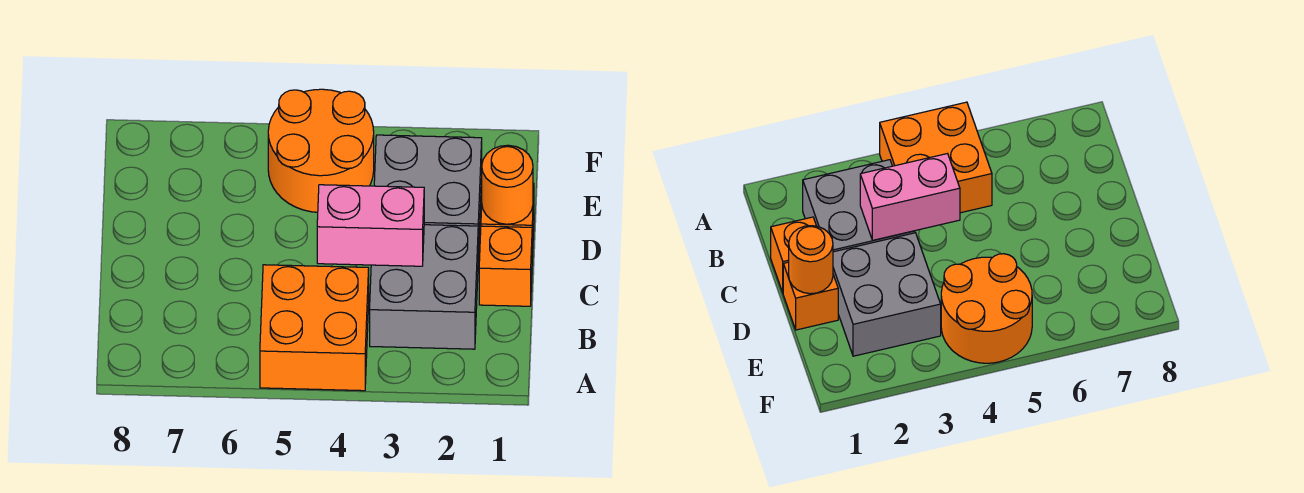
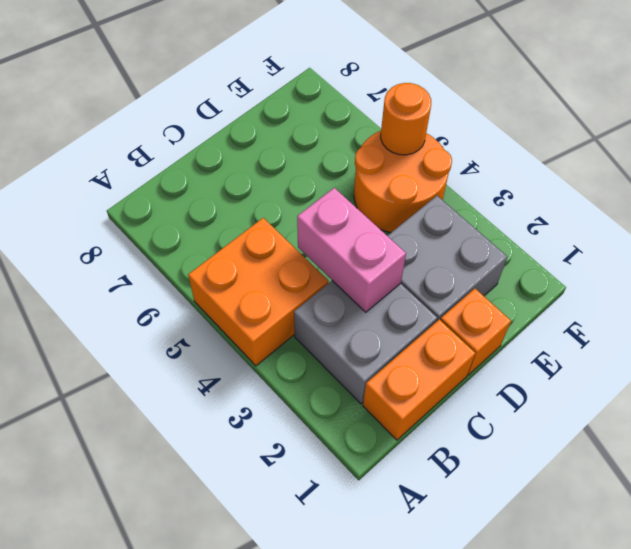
orange brick C1 level 1 -> orange brick B1:C1 level 1
orange round brick D1 level 2 -> orange round brick F5 level 2

